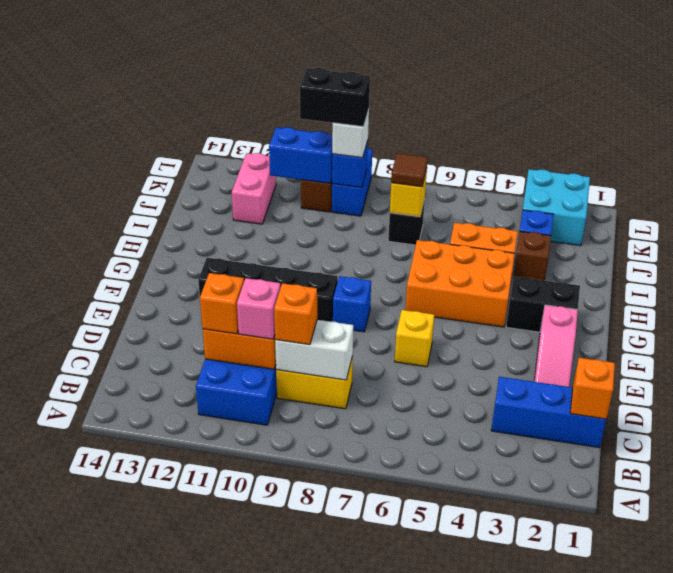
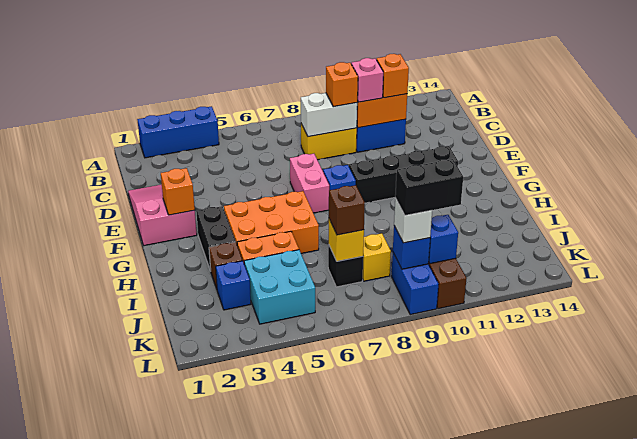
blue brick C1:C3 level 1 -> blue brick A2:A4 level 1
orange brick C1 level 2 -> orange brick F2 level 2
pink slope D2:F2 level 1 top F -> pink slope D1:F2 level 1 top F
yellow brick E6 level 1 -> yellow brick J8 level 1
black brick G2:G3 level 1 -> black brick G3:H3 level 1
brown tile J7 level 3 -> brown brick J7 level 3
pink brick J12:K12 level 1 -> pink brick E7:F7 level 1
cyan brick K2:L3 level 1 -> cyan brick J4:K5 level 1
blue brick K10:K11 level 2 -> blue brick K10 level 2

